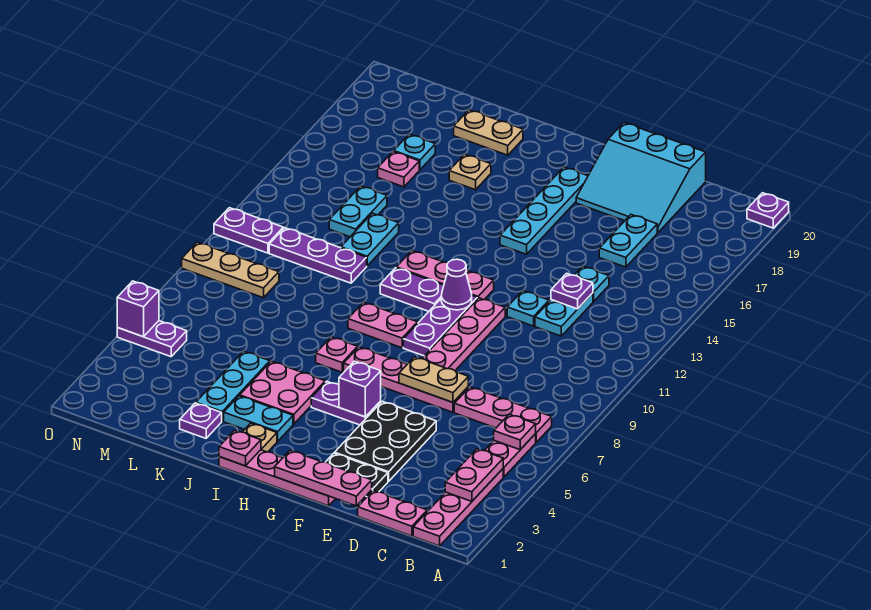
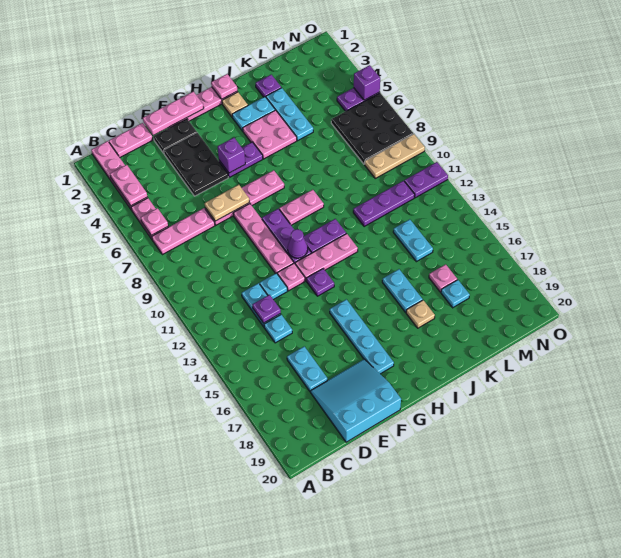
purple plate A20 level 1 -> purple plate G13 level 1
pink plate I7 level 1 -> pink plate F12 level 1
tan plate J19:K19 level 1 -> none
cyan plate K12:K13 level 1 -> cyan plate J15:J16 level 1
none -> black plate M6:O8 level 1

